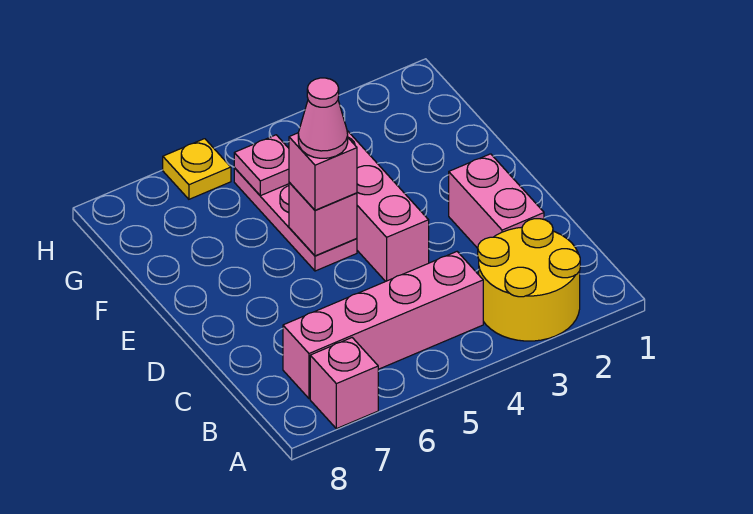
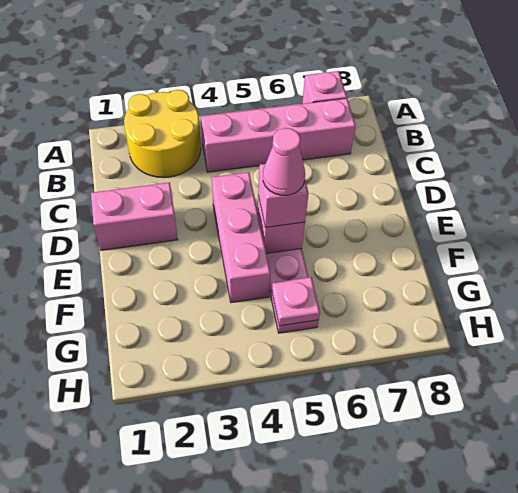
pink brick C2:D2 level 1 -> pink brick D1:D2 level 1
yellow plate H6 level 1 -> none

